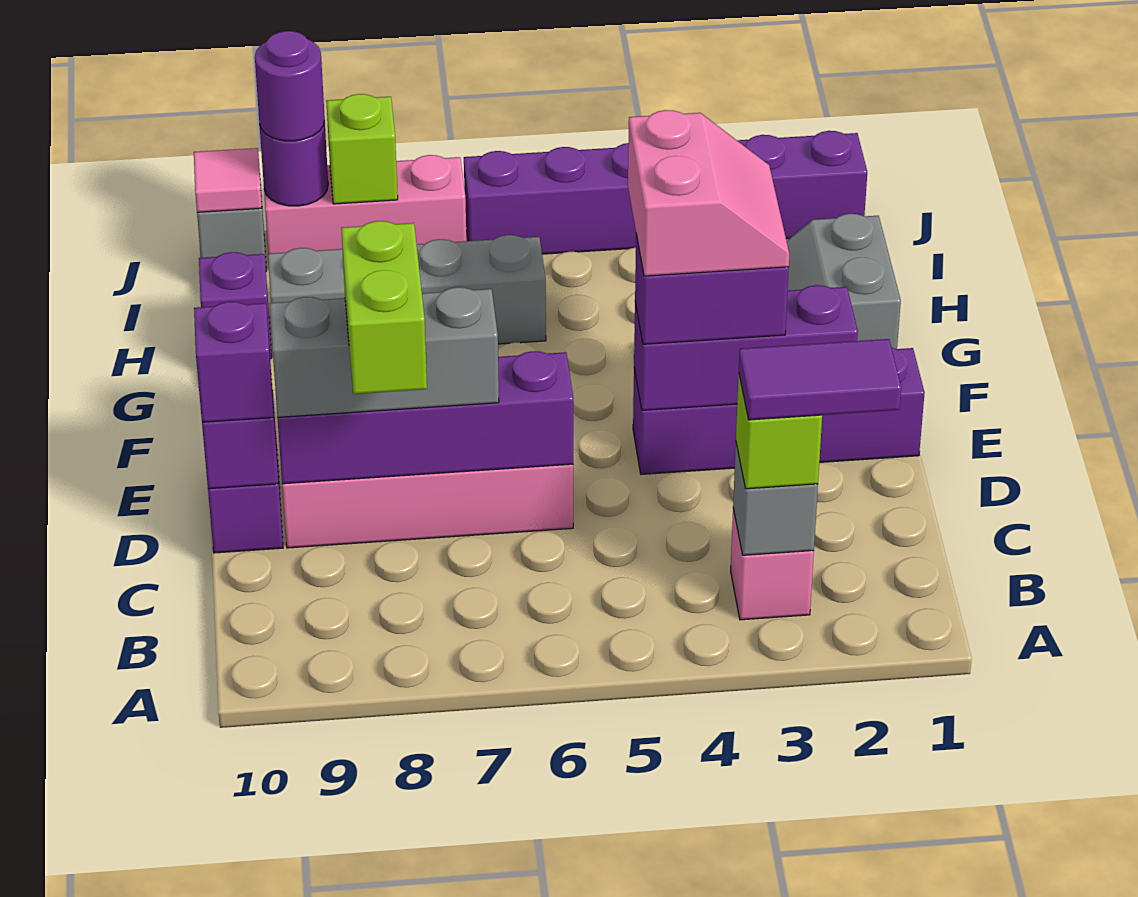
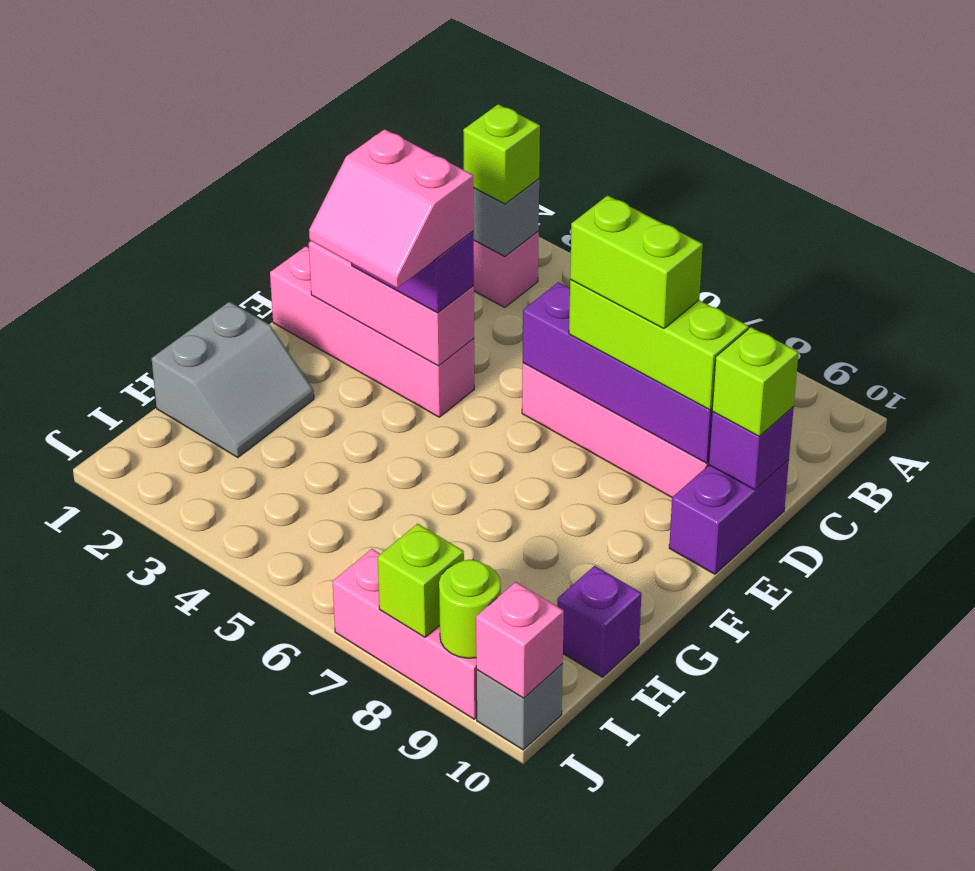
purple tile B2:B3 level 4 -> none
lime brick C8:D8 level 4 -> lime brick D7:D8 level 4
grey brick D7:D9 level 3 -> lime brick D7:D9 level 3
purple brick D10 level 3 -> lime brick D10 level 3
purple brick E1:E4 level 1 -> pink brick E1:E4 level 1
purple brick E2:E4 level 2 -> pink brick E2:E4 level 2
pink slope E3:F4 level 4 top 4 -> pink slope E3:F4 level 4 top E
grey brick H6:H9 level 1 -> none
purple brick J1:J6 level 1 -> none
purple round brick J9 level 2 -> lime round brick J9 level 2
purple round brick J9 level 3 -> none
pink tile J10 level 2 -> pink brick J10 level 2

